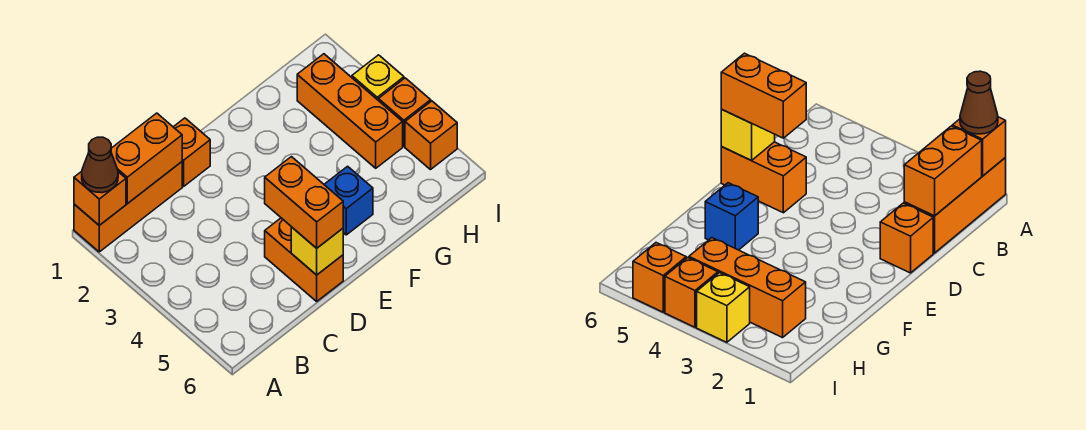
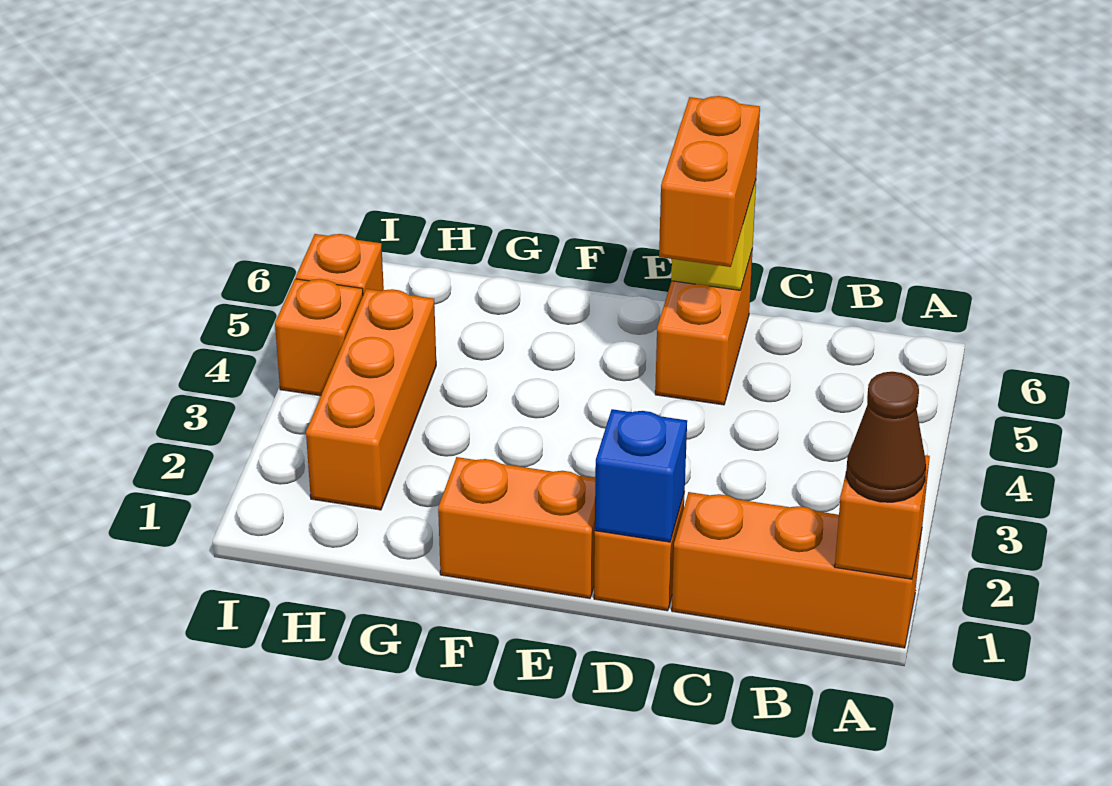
orange brick B1:C1 level 2 -> orange brick E1:F1 level 1
blue brick F5 level 1 -> blue brick D1 level 2
yellow brick I3 level 1 -> none

